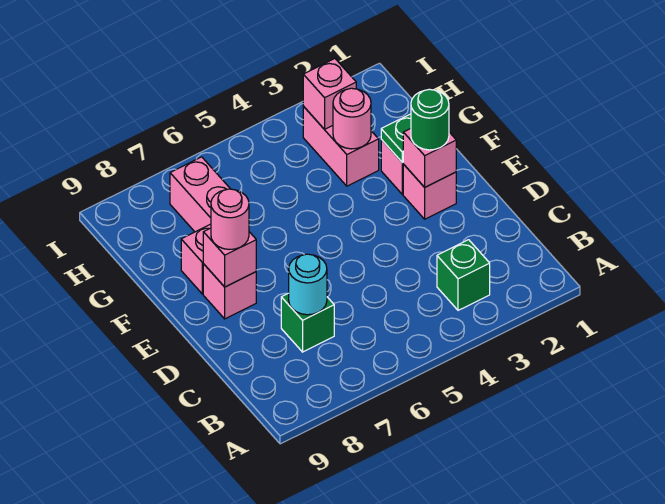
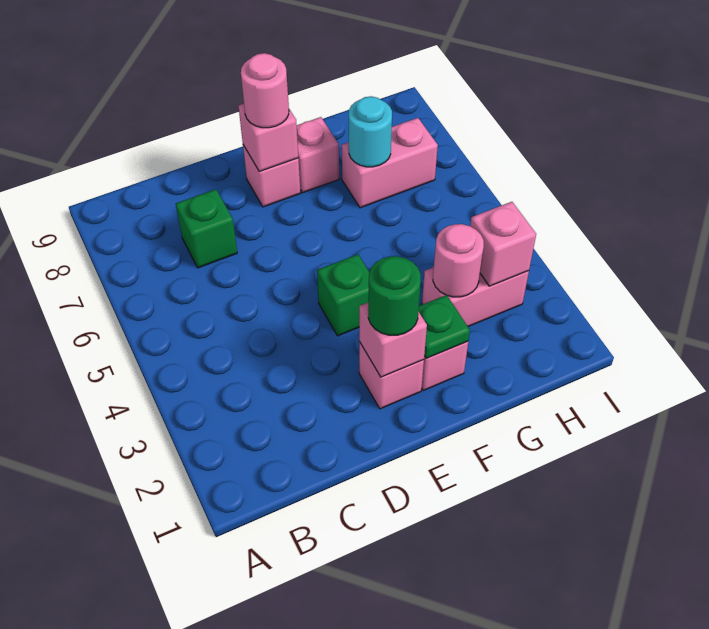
green brick B3 level 1 -> green brick E4 level 1
cyan round brick C7 level 2 -> cyan round brick G7 level 2

